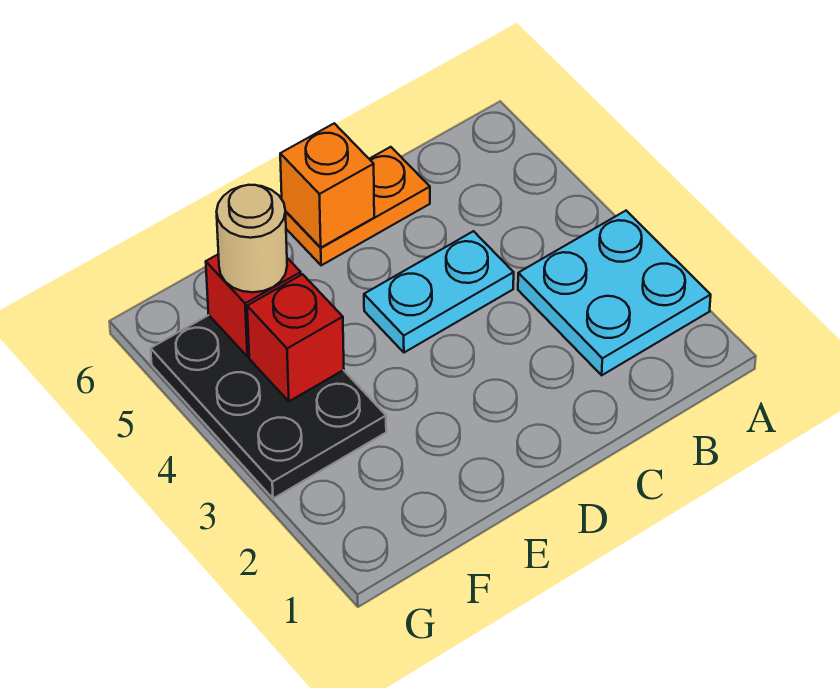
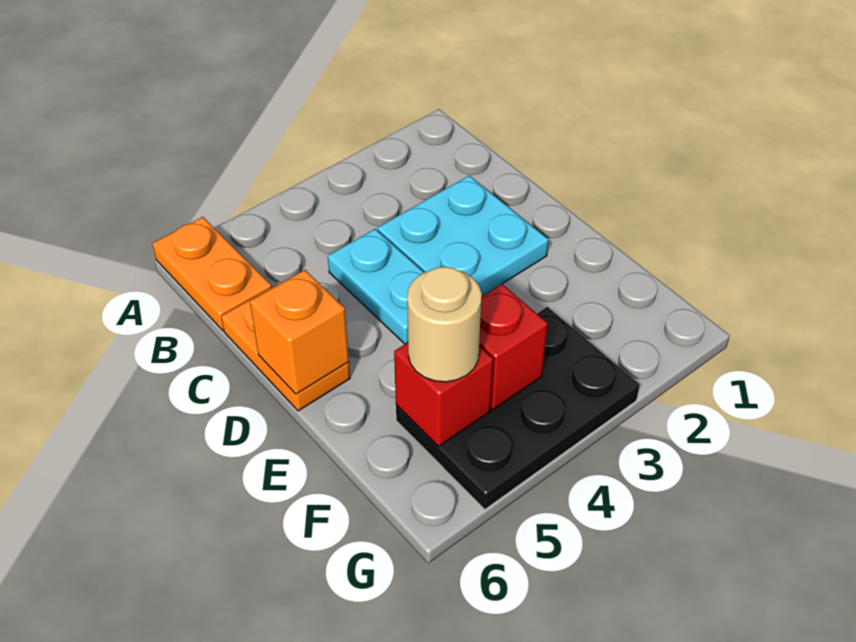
cyan plate A2:B3 level 1 -> cyan plate C2:D3 level 1
none -> orange plate A6:B6 level 1

